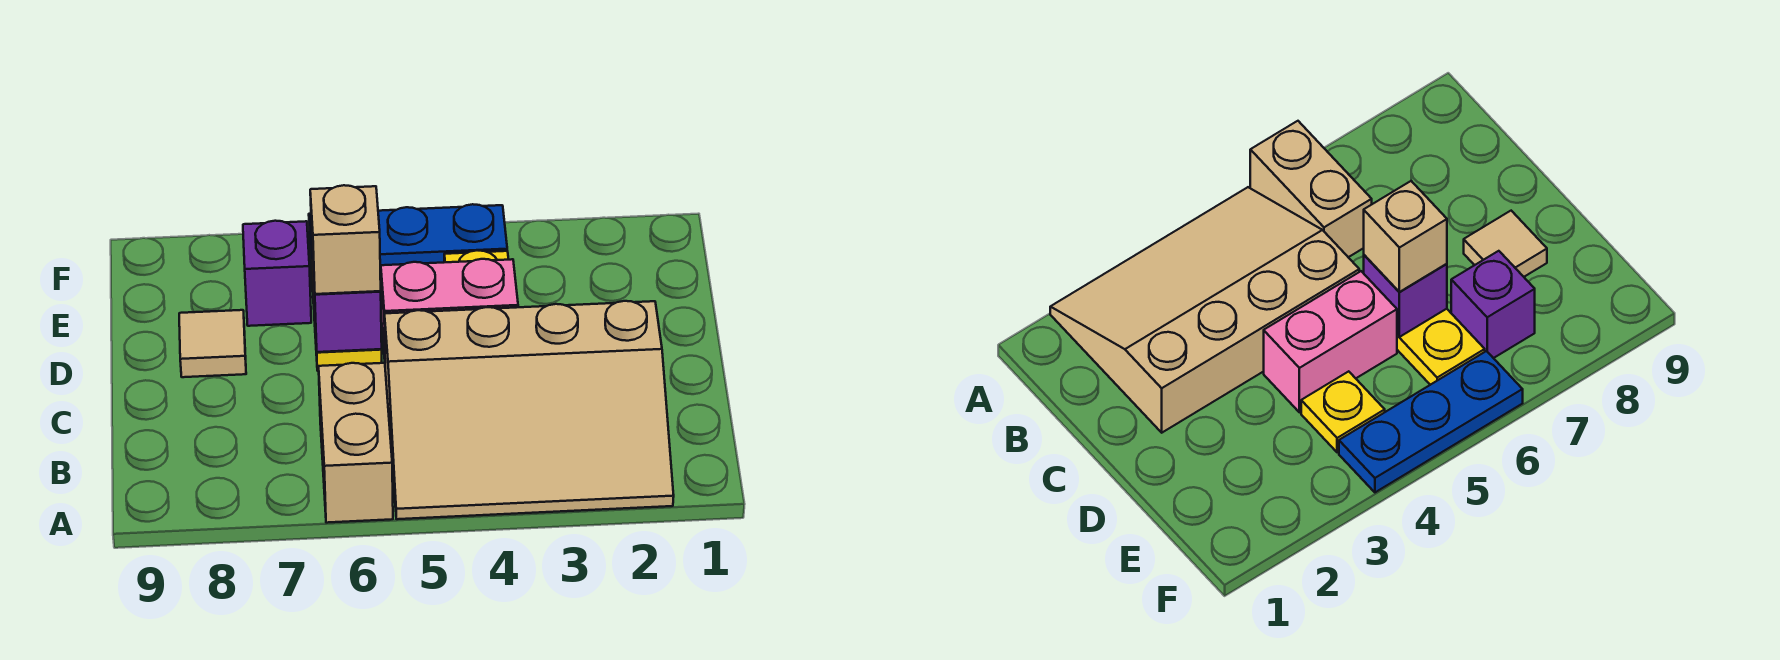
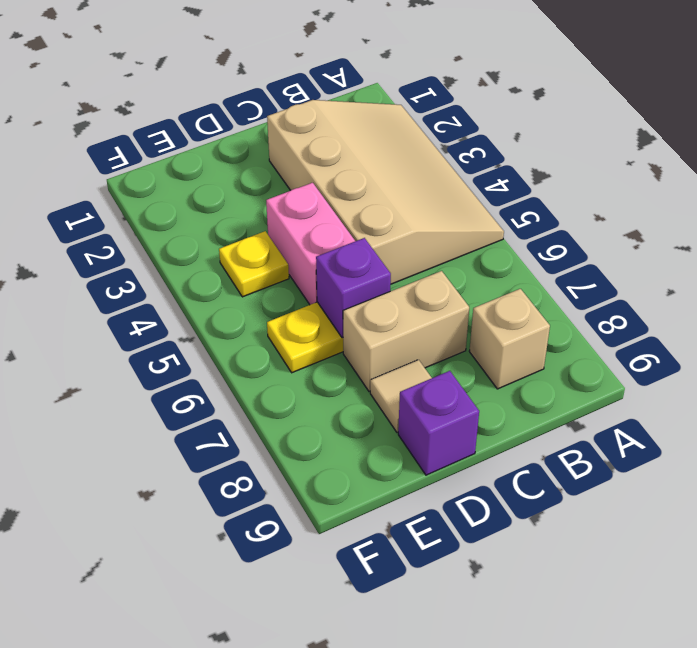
tan brick A6:B6 level 1 -> tan brick C7:D7 level 1
tan brick D6 level 3 -> tan brick B8 level 1
purple brick E7 level 1 -> purple brick D9 level 1
blue plate F4:F6 level 1 -> none

